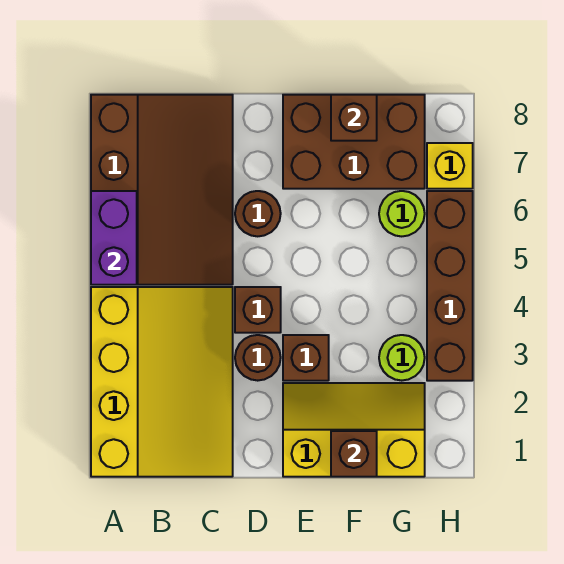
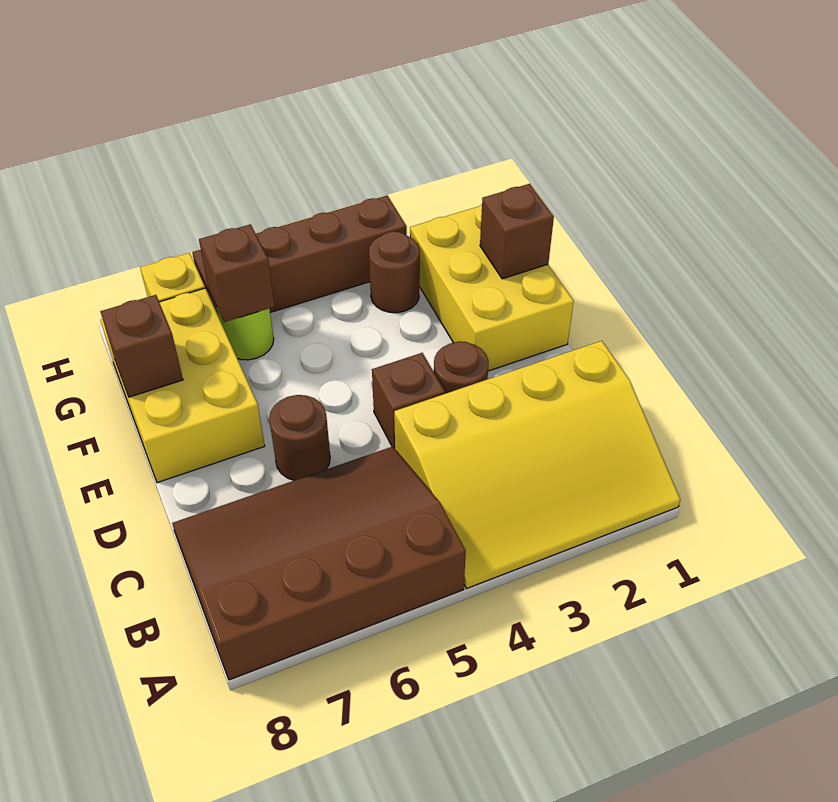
yellow slope A1:C4 level 1 top A -> yellow slope A1:C4 level 1 top C
purple brick A5:A6 level 2 -> none
yellow slope E1:G2 level 1 top 1 -> yellow brick E1:G2 level 1
brown brick E3 level 1 -> brown brick G6 level 2
brown brick E7:G8 level 1 -> yellow brick E7:G8 level 1
lime round brick G3 level 1 -> brown round brick G3 level 1

